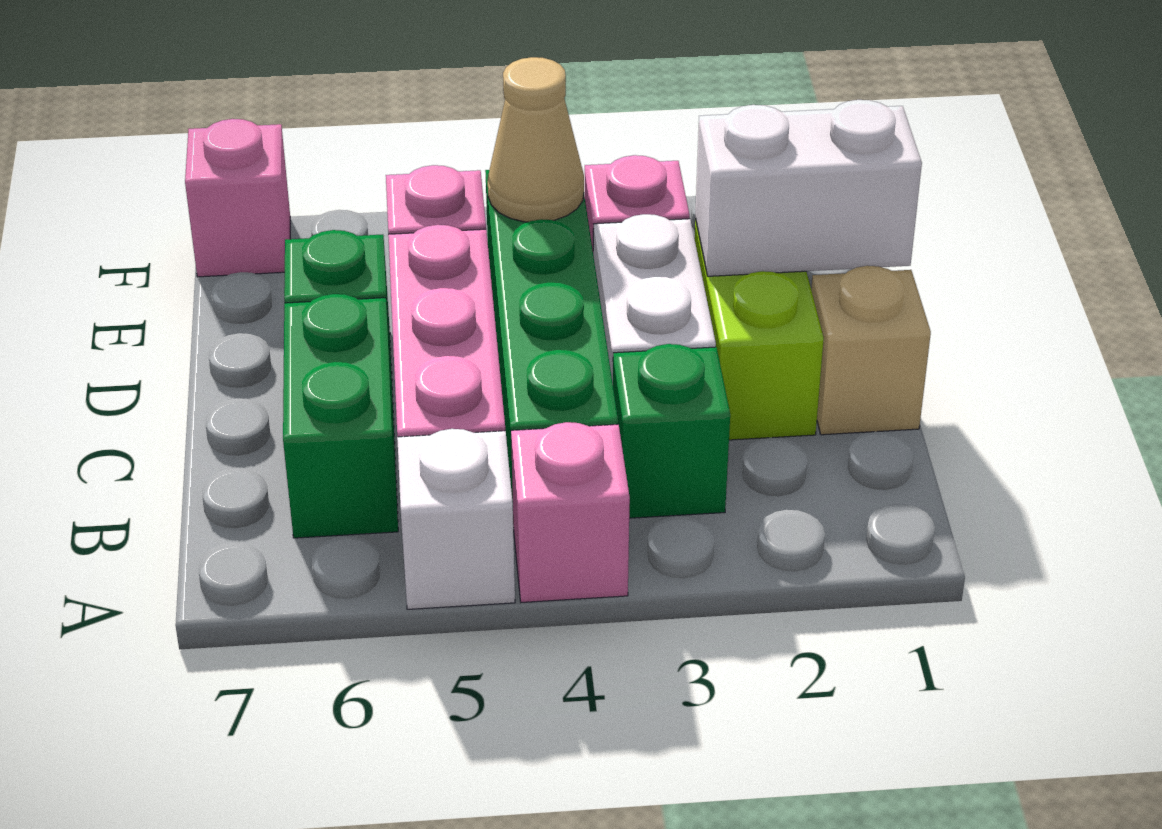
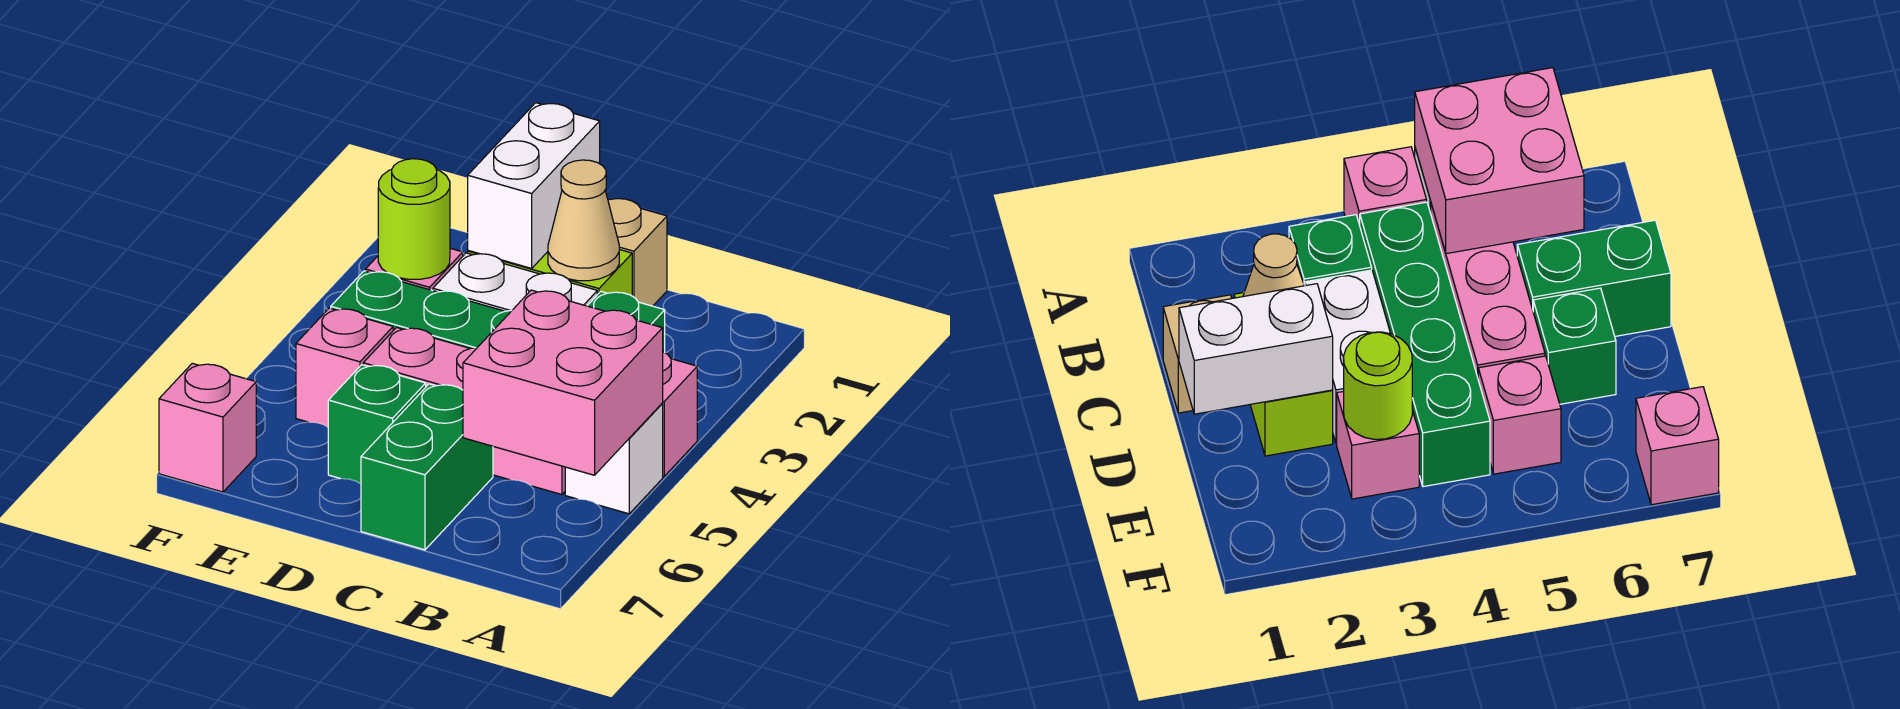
none -> pink brick A5:B6 level 2
green brick B6:C6 level 1 -> green brick C6:C7 level 1
none -> lime round brick E3 level 2
tan cone E4 level 2 -> tan cone C2 level 2

